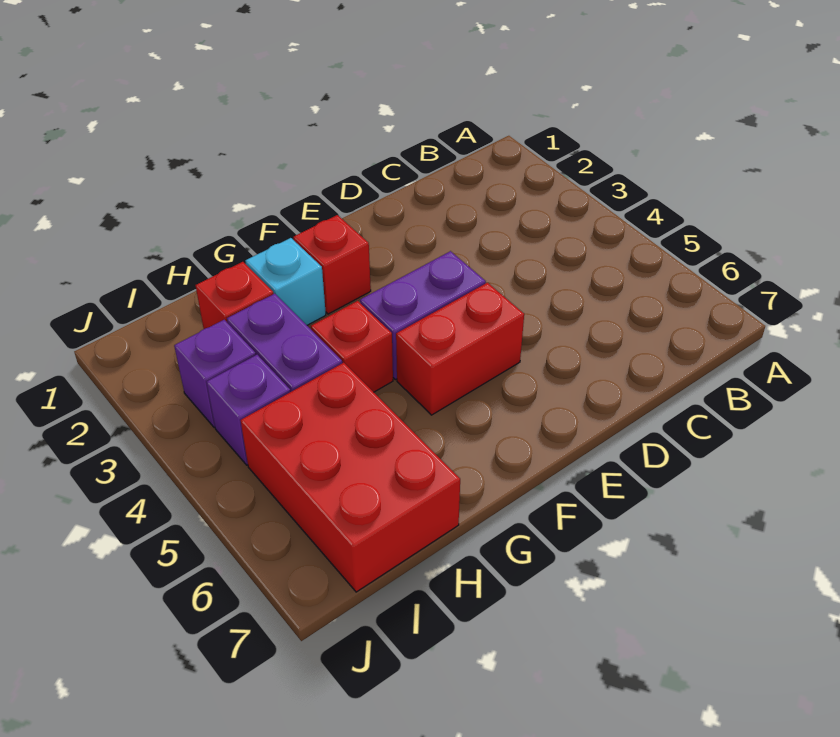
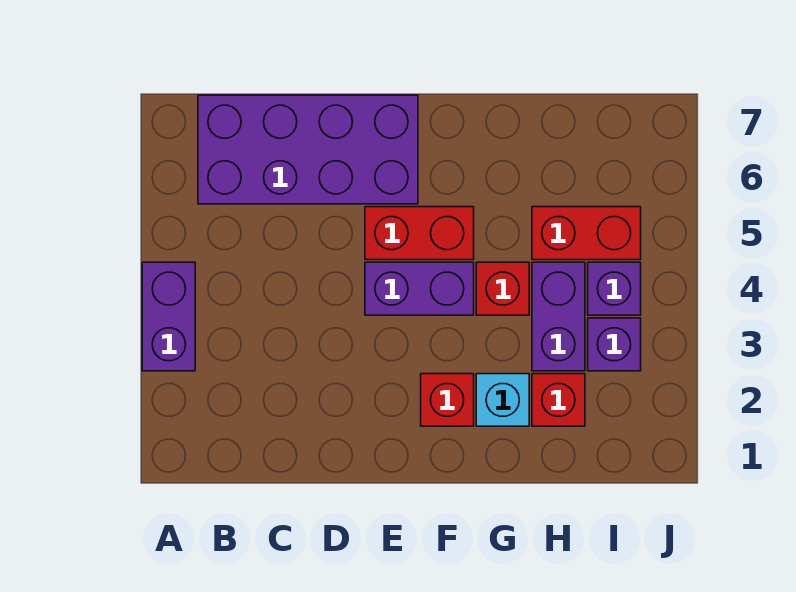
none -> purple brick A3:A4 level 1
none -> purple brick B6:E7 level 1
red brick H5:I7 level 1 -> red brick H5:I5 level 1

